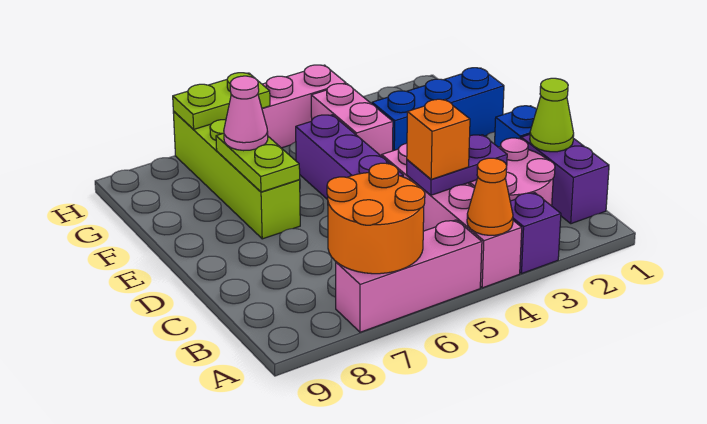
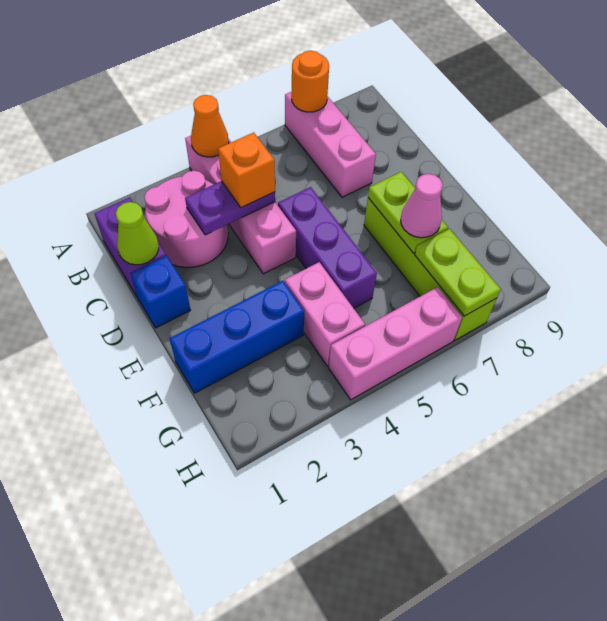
purple brick A3 level 1 -> none
pink brick A5:A7 level 1 -> pink brick A7:C7 level 1
orange round brick A6:B7 level 2 -> orange round brick A7 level 2
lime plate H6:H7 level 2 -> lime plate G7:H7 level 2

